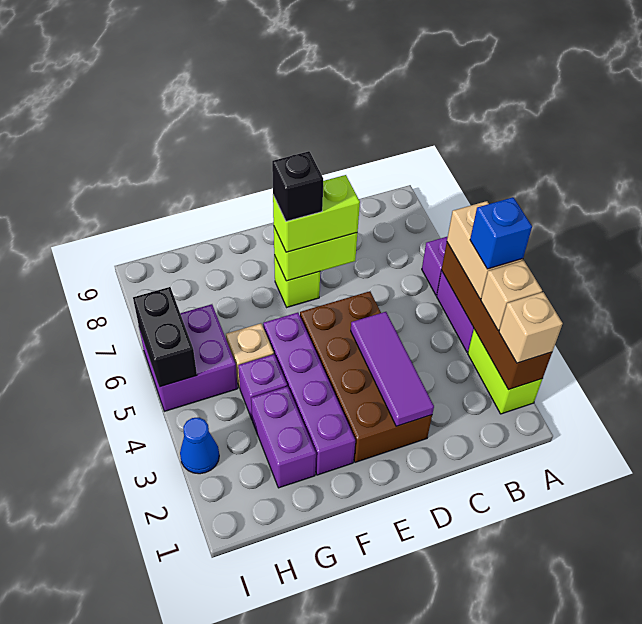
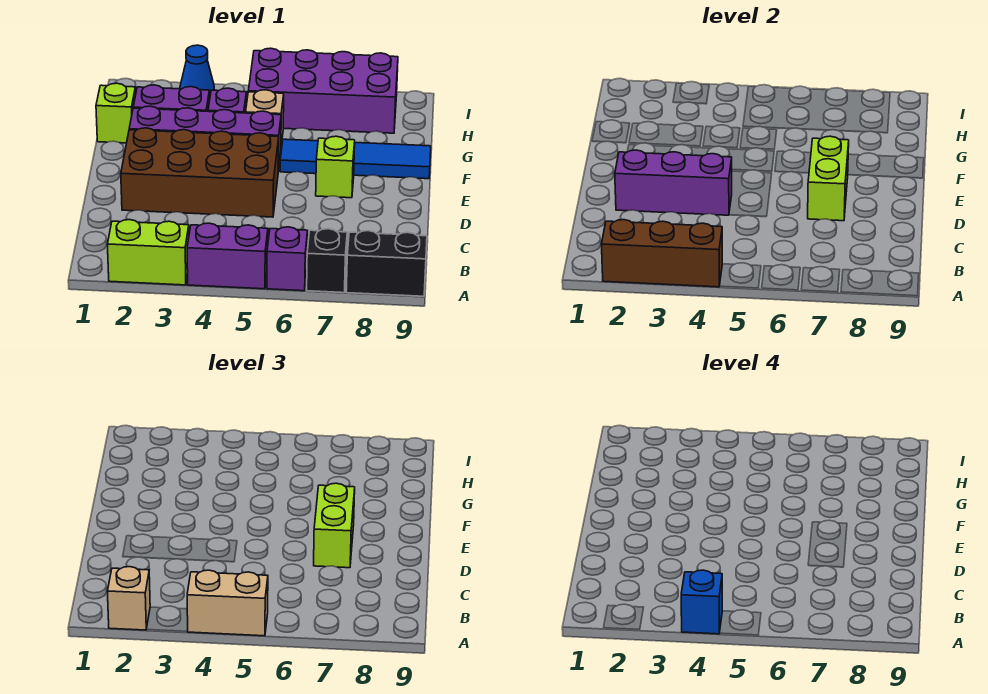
brown brick A2:A5 level 2 -> brown brick A2:A4 level 2
tan brick A3 level 3 -> none
purple tile D2:D4 level 2 -> purple brick D2:D4 level 2
black brick E7 level 4 -> black brick A7 level 1
none -> blue tile F6:F9 level 1
none -> lime brick G1 level 1
purple brick H5:I6 level 1 -> purple brick H5:I8 level 1
black brick I5:I6 level 2 -> black brick A8:A9 level 1

